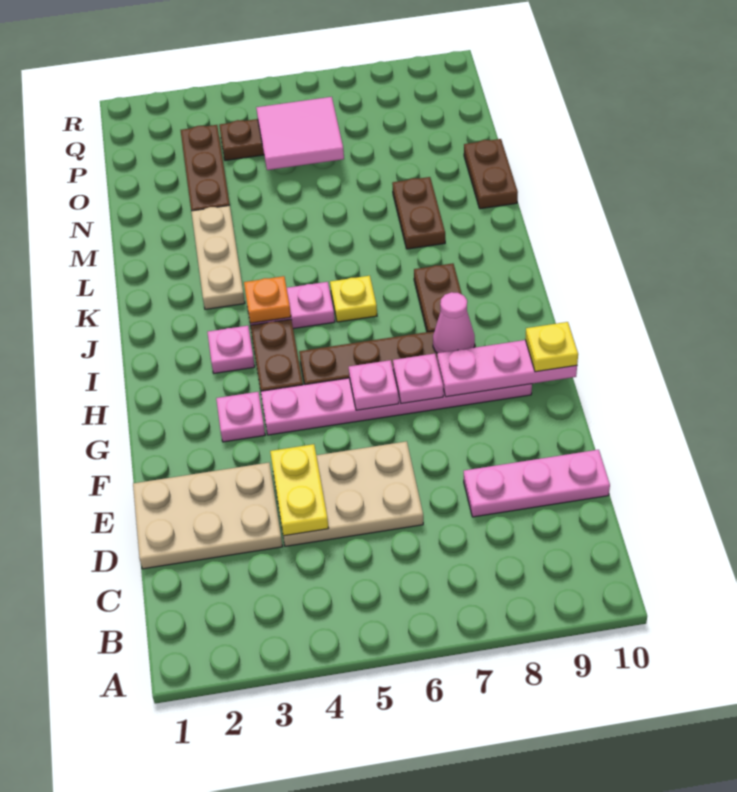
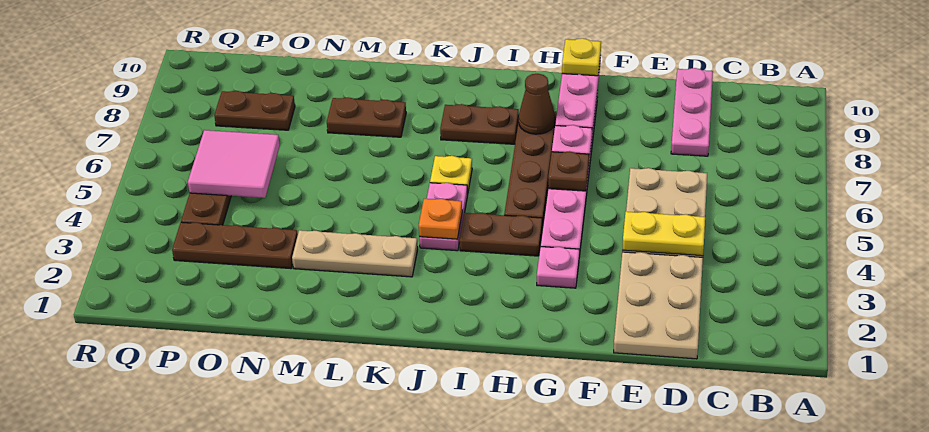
pink plate G6 level 2 -> brown plate G6 level 2
pink cone H8 level 2 -> brown cone H8 level 2
pink plate I3 level 1 -> none
brown plate M10:N10 level 1 -> brown plate O8:P8 level 1

